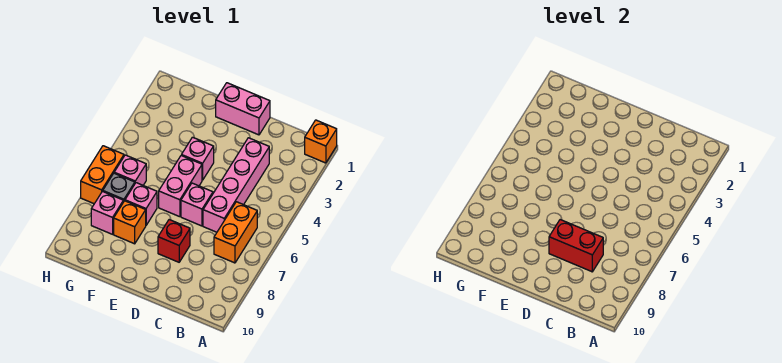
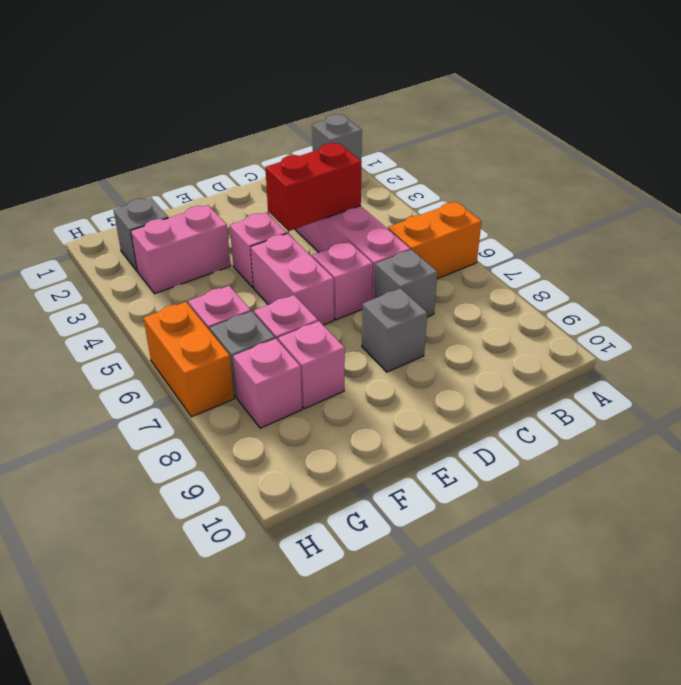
orange brick A1 level 1 -> grey brick A1 level 1
orange brick B6:B7 level 1 -> orange brick A6:B6 level 1
none -> grey brick C7 level 1
red brick C8:D8 level 2 -> red brick C4:D4 level 2
pink brick D1:E1 level 1 -> pink brick F3:G3 level 1
red brick D8 level 1 -> grey brick D8 level 1
orange brick F8 level 1 -> pink brick F8 level 1
none -> grey brick G2 level 1

